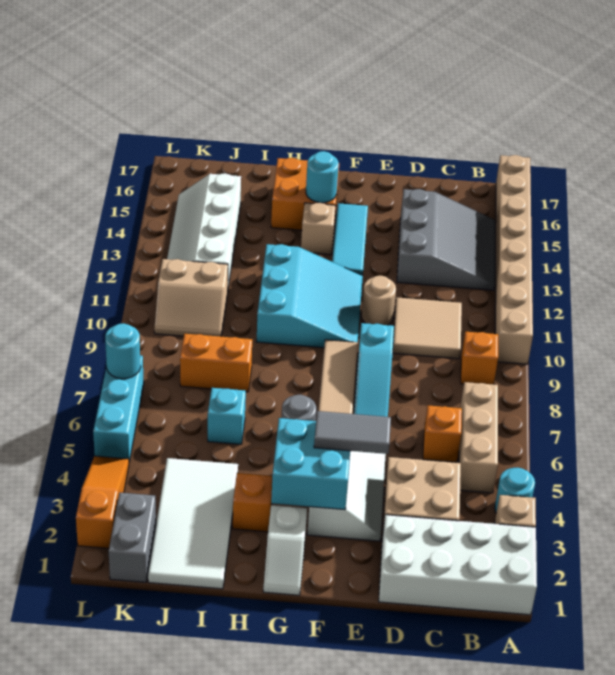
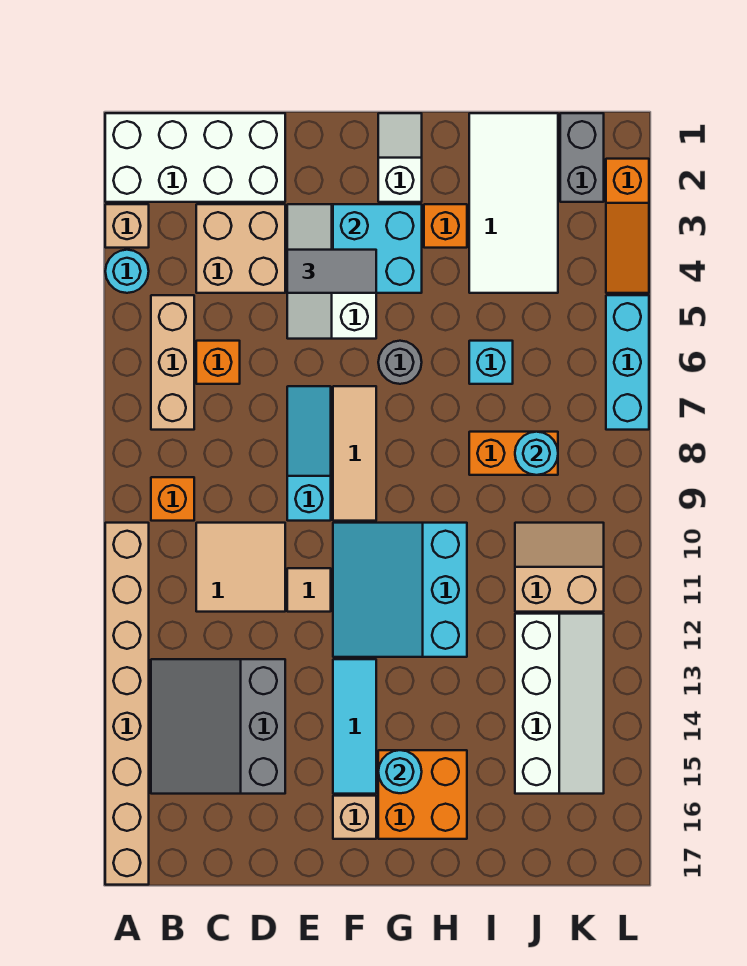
tan round brick E11 level 1 -> tan tile E11 level 1
tan brick G14 level 1 -> tan brick F16 level 1
cyan round brick L7 level 2 -> cyan round brick J8 level 2

